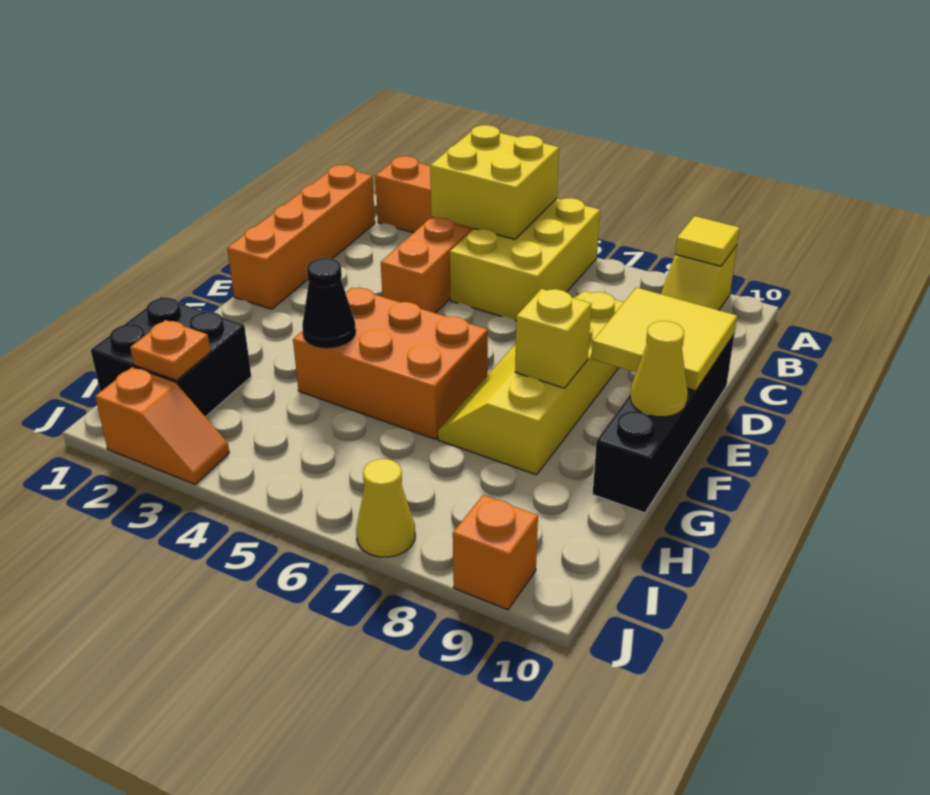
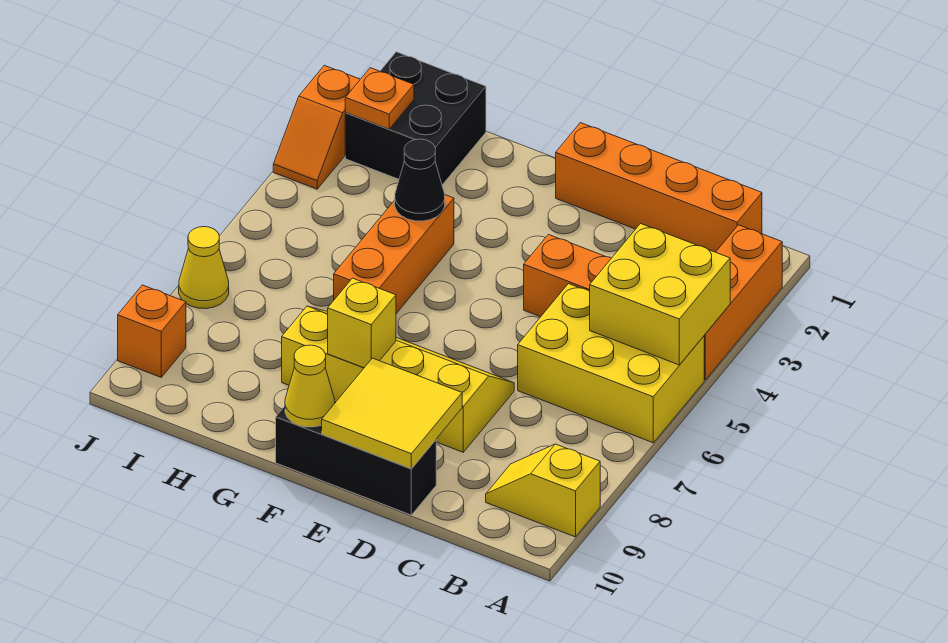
yellow tile A9 level 2 -> none
black brick D10:G10 level 1 -> black brick D10:F10 level 1
orange brick F4:G6 level 1 -> orange brick G4:G6 level 1

